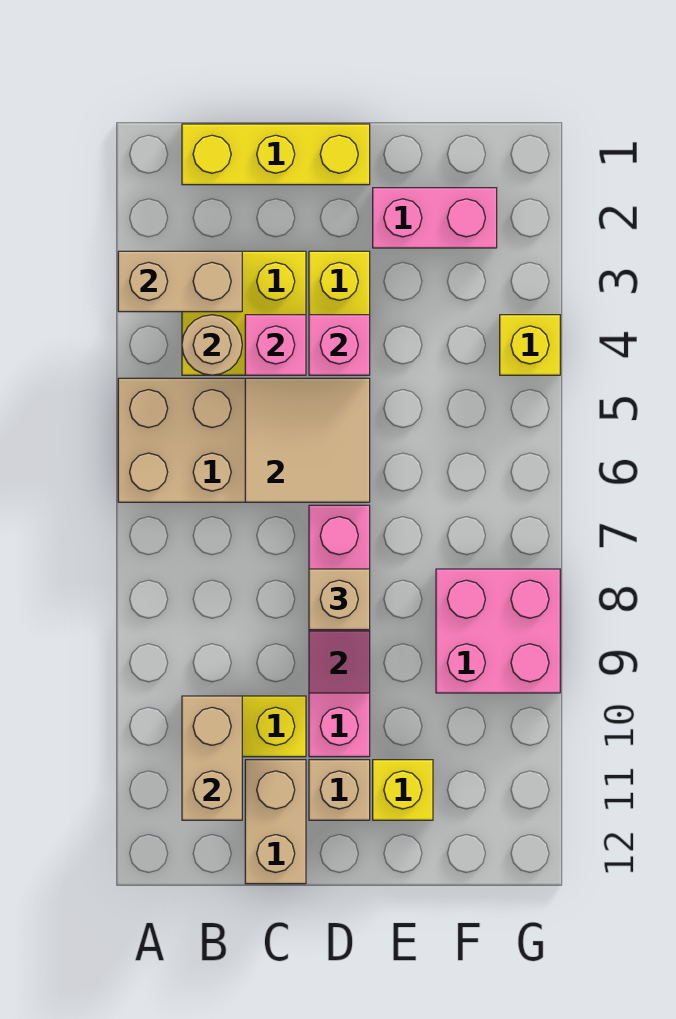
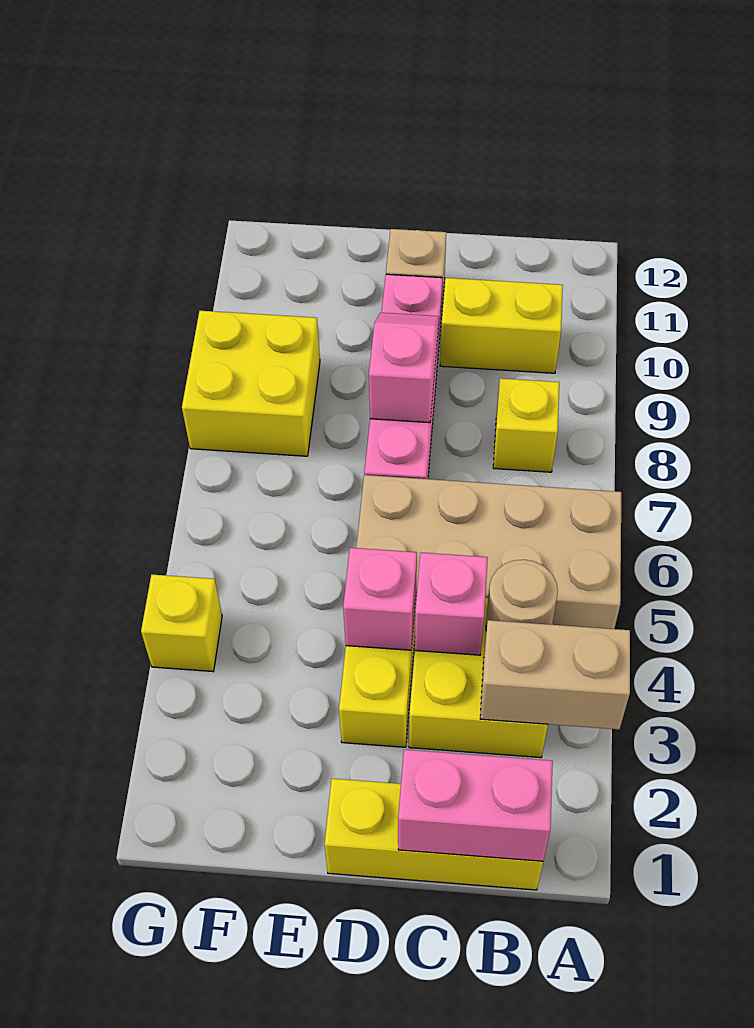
tan brick B10:B11 level 2 -> none
tan tile C5:D6 level 2 -> none
tan brick C11:C12 level 1 -> none
tan brick D8 level 3 -> none
pink brick E2:F2 level 1 -> pink brick B1:C1 level 2
yellow brick E11 level 1 -> yellow brick B8 level 1
pink brick F8:G9 level 1 -> yellow brick F8:G9 level 1

